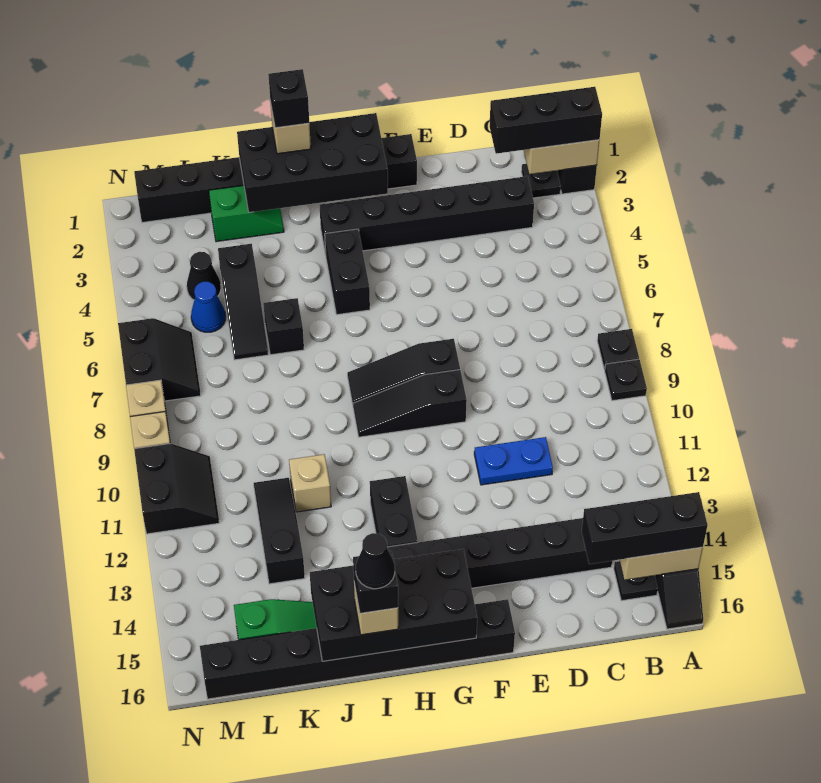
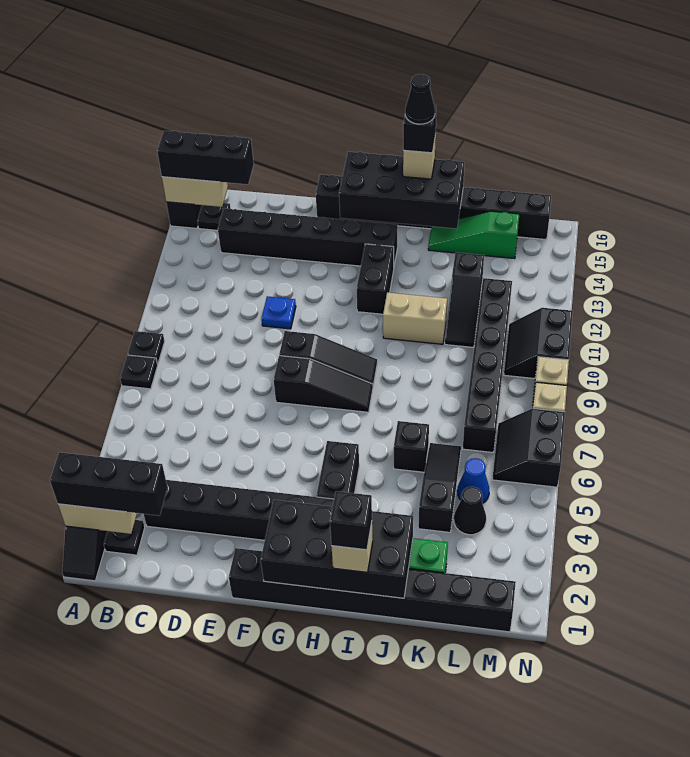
blue plate D11:E11 level 1 -> blue plate E11 level 1
tan brick J11 level 1 -> tan brick I11:J11 level 1
none -> black brick L7:L12 level 1

